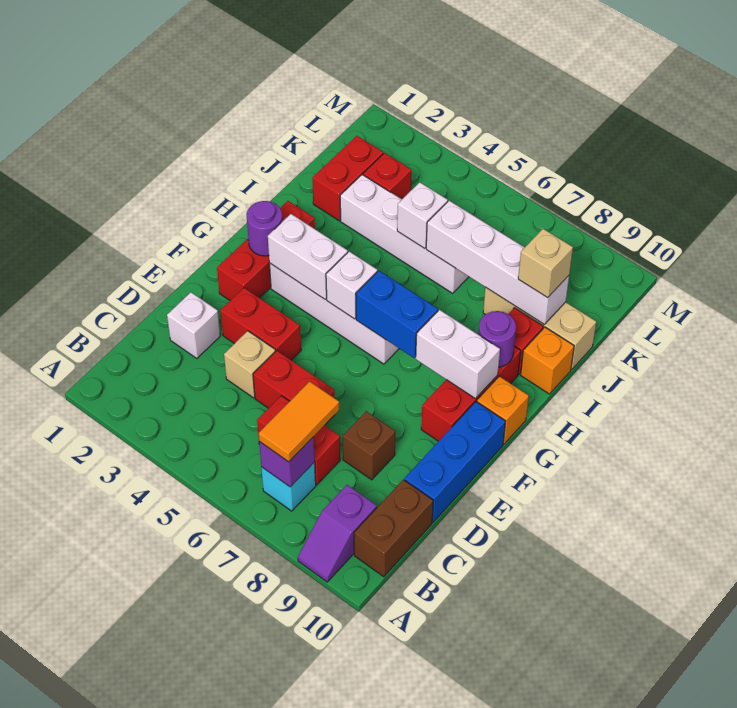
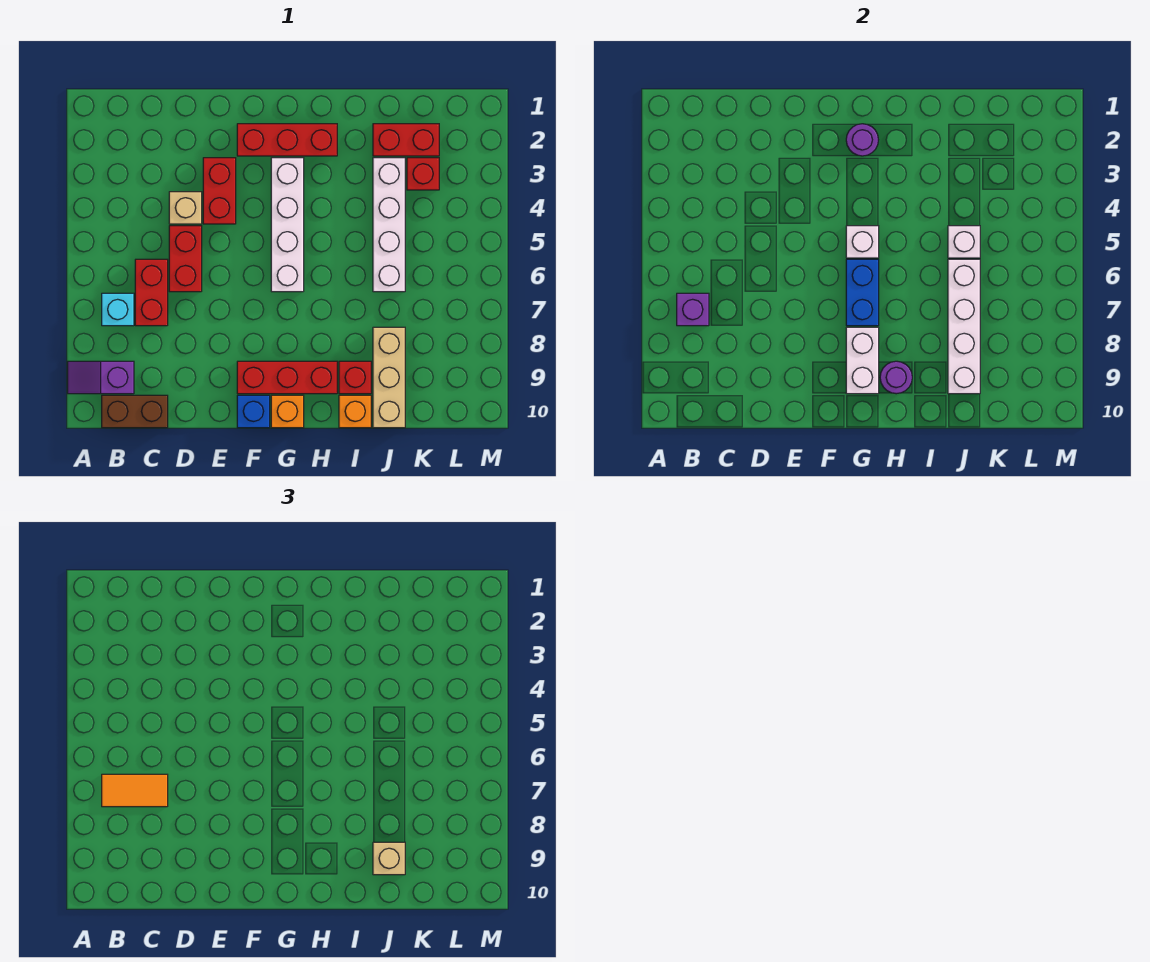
white brick D2 level 1 -> none
brown brick D8 level 1 -> none
blue brick D10:F10 level 1 -> blue brick F10 level 1
white brick G3:G4 level 2 -> none

